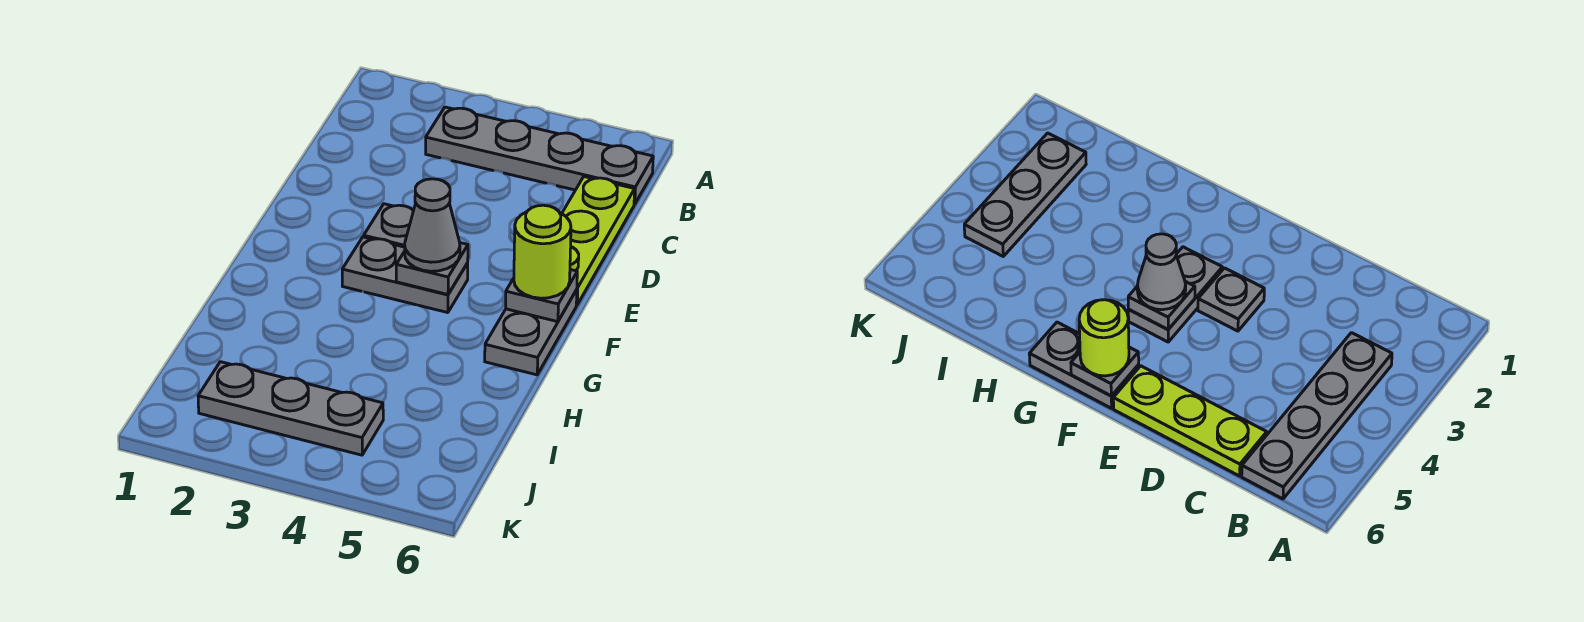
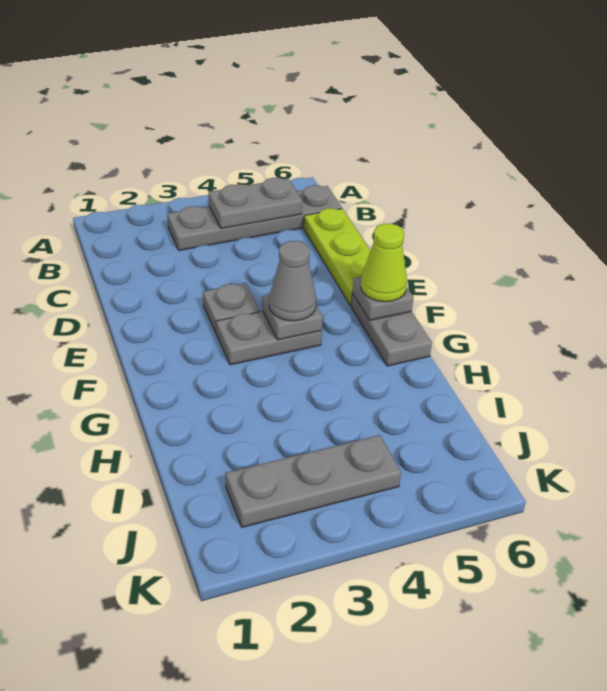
none -> grey plate B4:B5 level 2
lime round brick F6 level 3 -> lime cone F6 level 3

